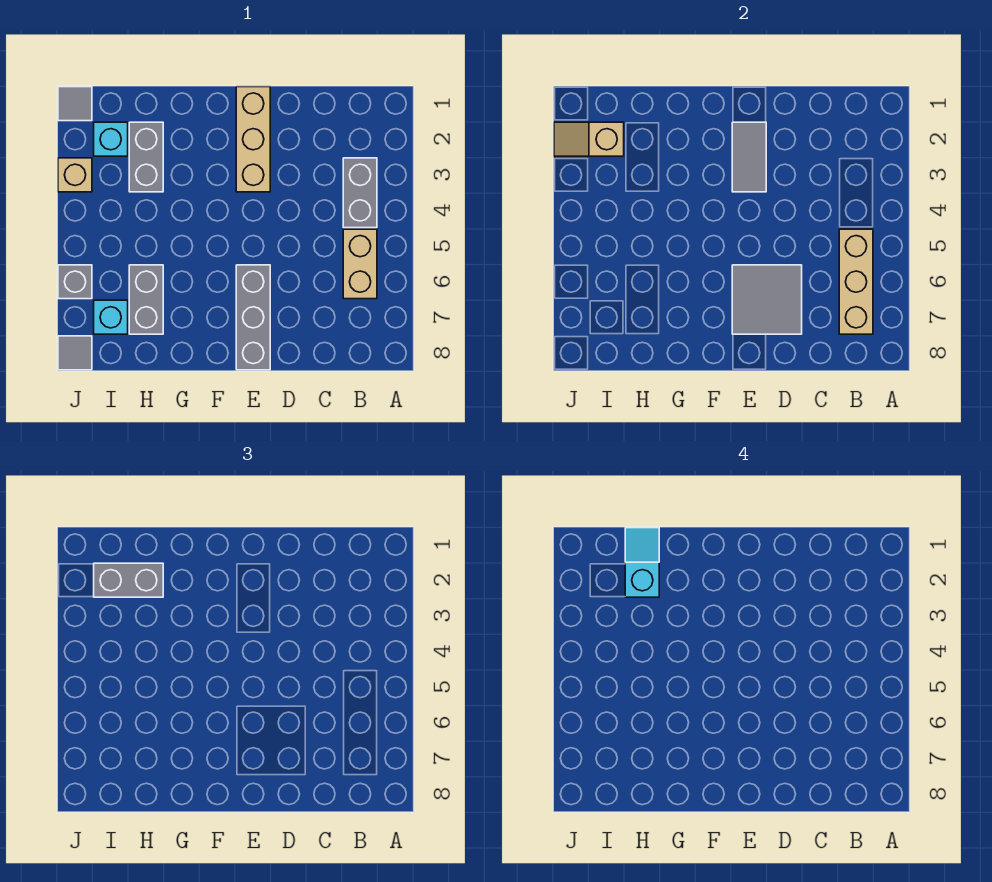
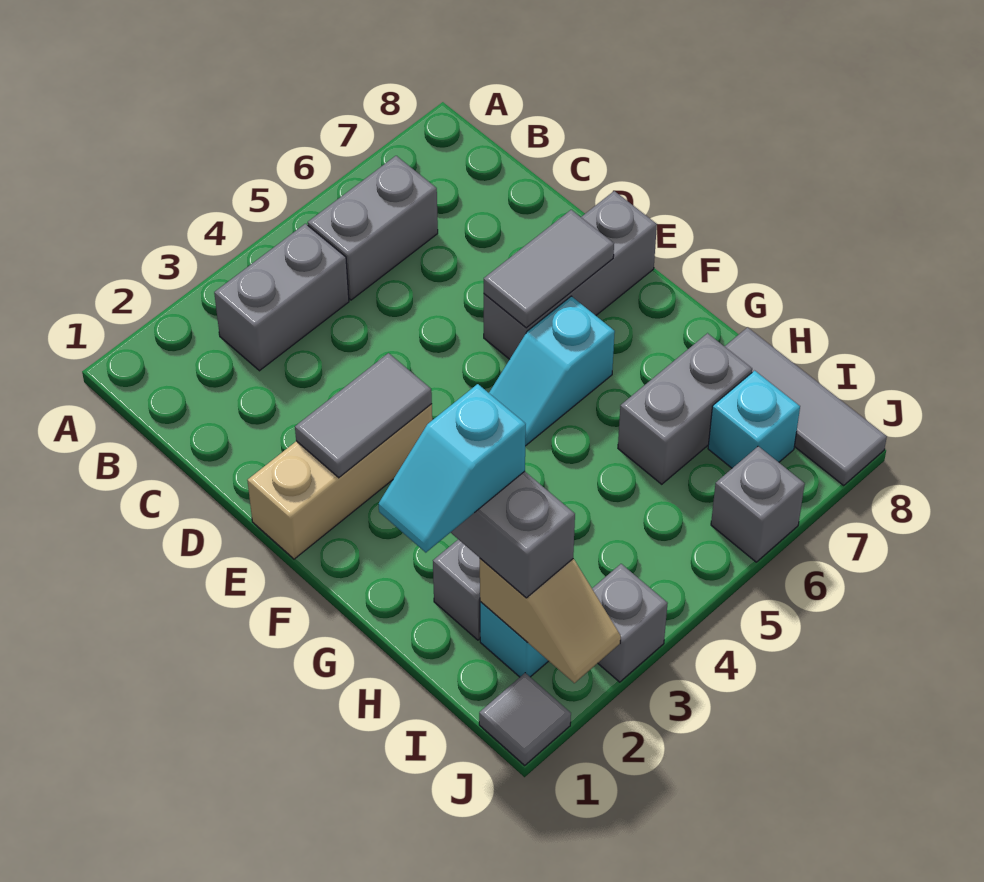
tan brick B5:B6 level 1 -> grey brick B5:B6 level 1
tan brick B5:B7 level 2 -> none
grey tile D6:E7 level 2 -> grey tile E6:E7 level 2
none -> cyan slope F5:F6 level 1 top 6
tan brick J3 level 1 -> grey brick J3 level 1
grey tile J8 level 1 -> grey tile H8:J8 level 1

